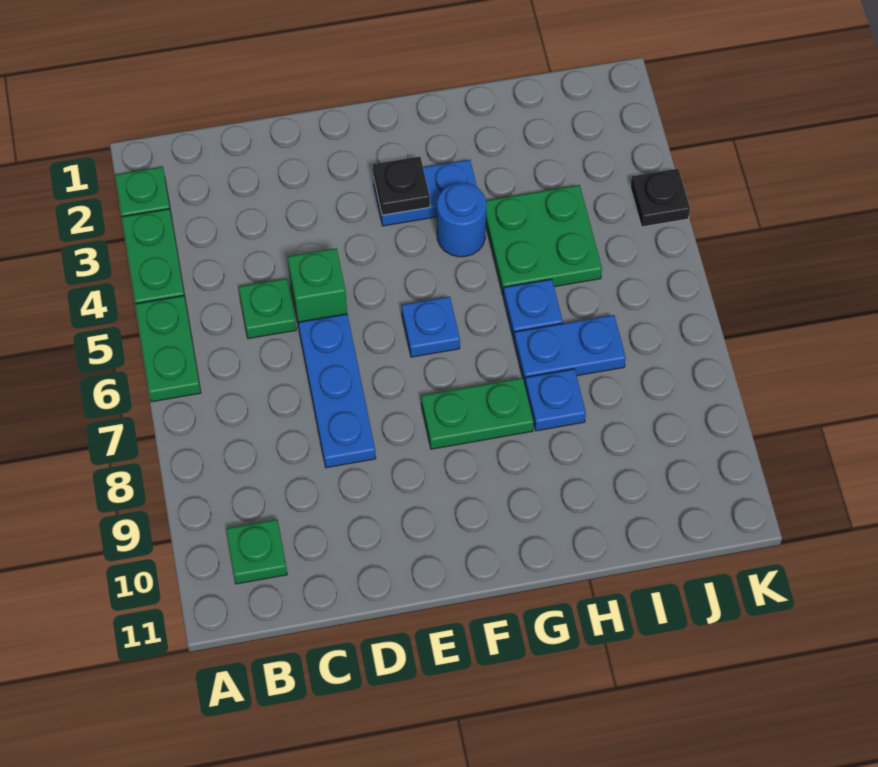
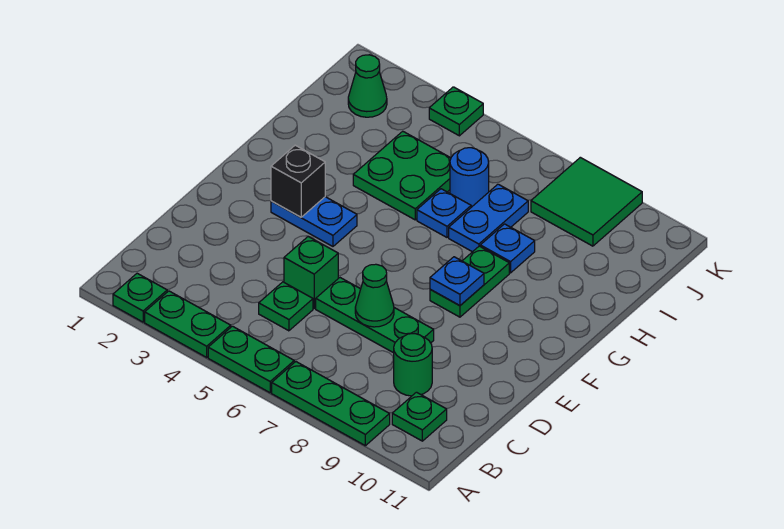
none -> green plate A7:A9 level 1
none -> green round brick C9 level 1
blue plate D6:D8 level 1 -> green plate D6:D8 level 1
none -> green cone D7 level 2
blue plate F3:G3 level 1 -> blue plate F3:F4 level 1
black plate F3 level 2 -> black brick F3 level 2
blue plate F6 level 1 -> blue plate F8 level 2
blue round brick G4 level 1 -> blue round brick I6 level 1
none -> green cone J2 level 1
none -> green tile J8:K9 level 1
black plate K4 level 1 -> green plate K4 level 1

